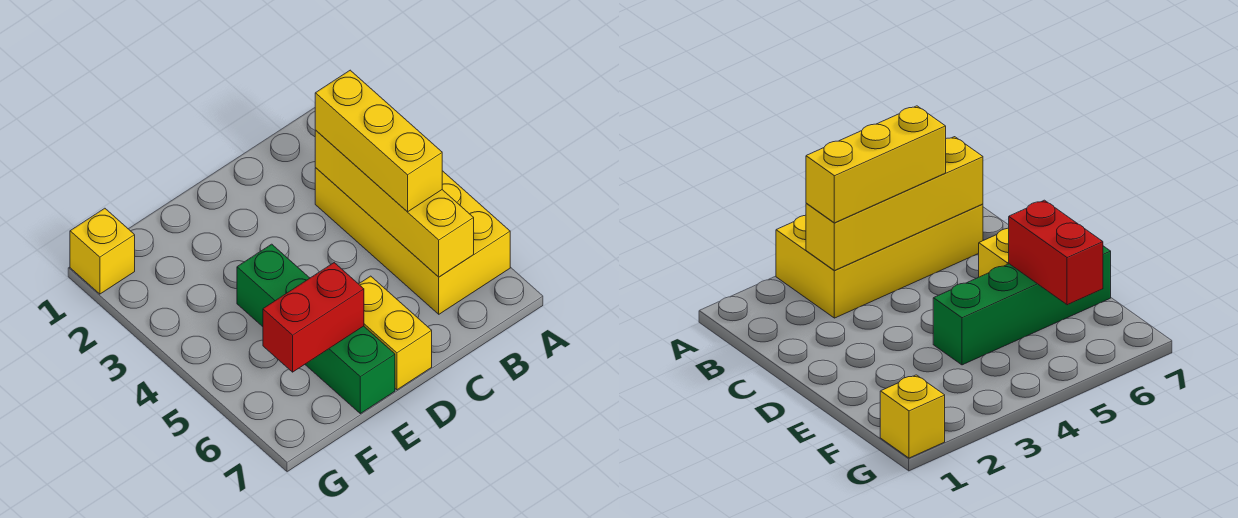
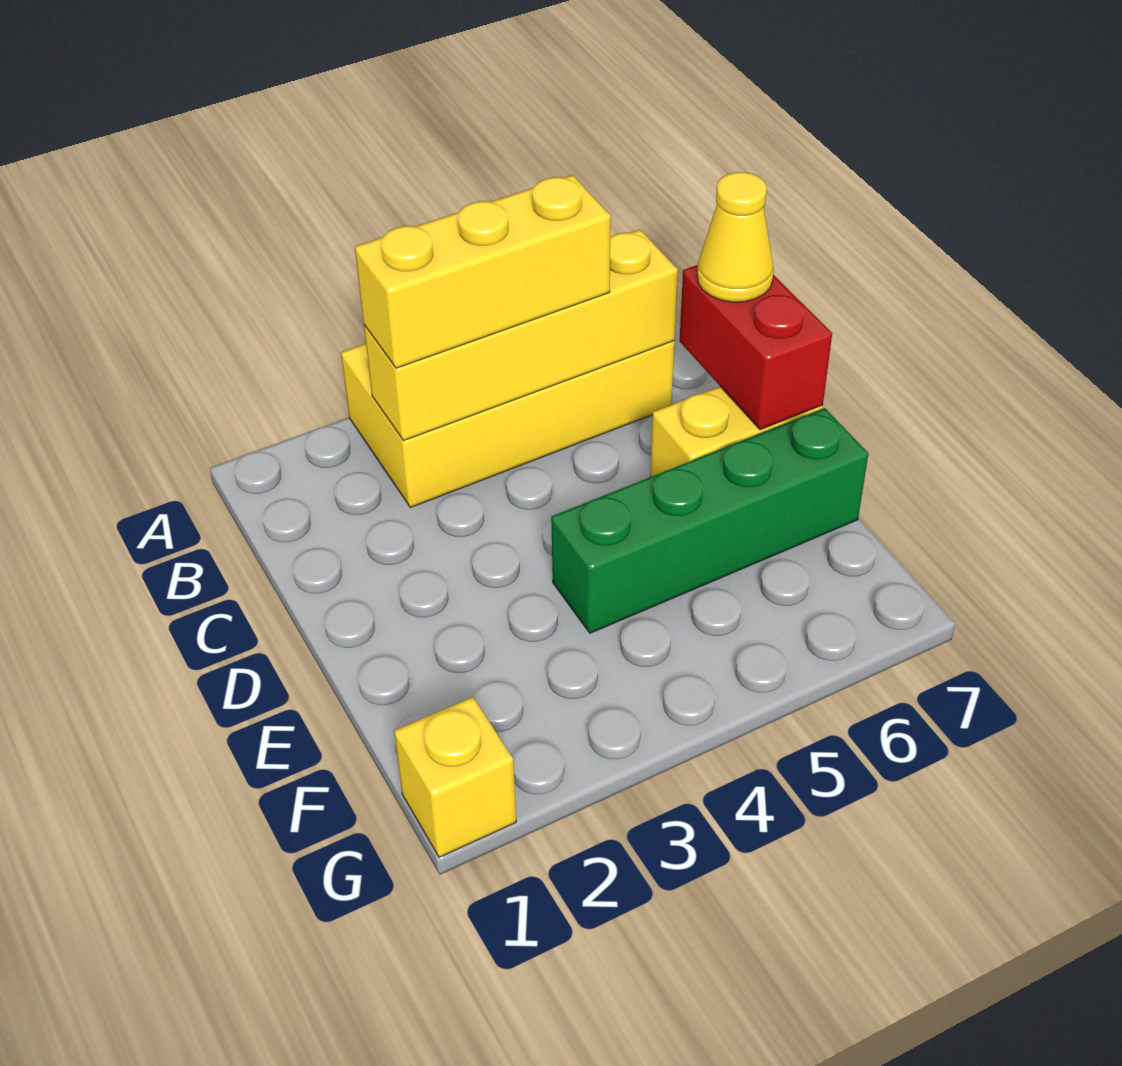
none -> yellow cone C7 level 3
red brick E6:F6 level 2 -> red brick C7:D7 level 2

